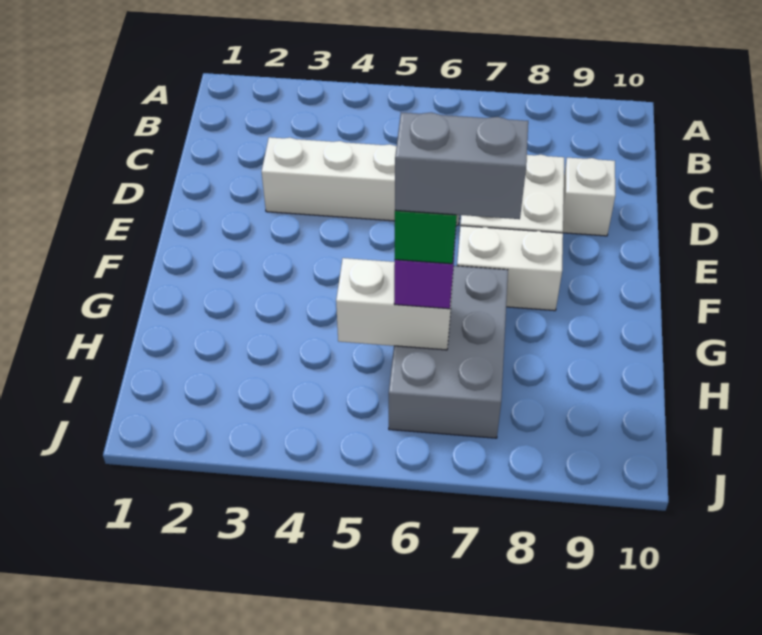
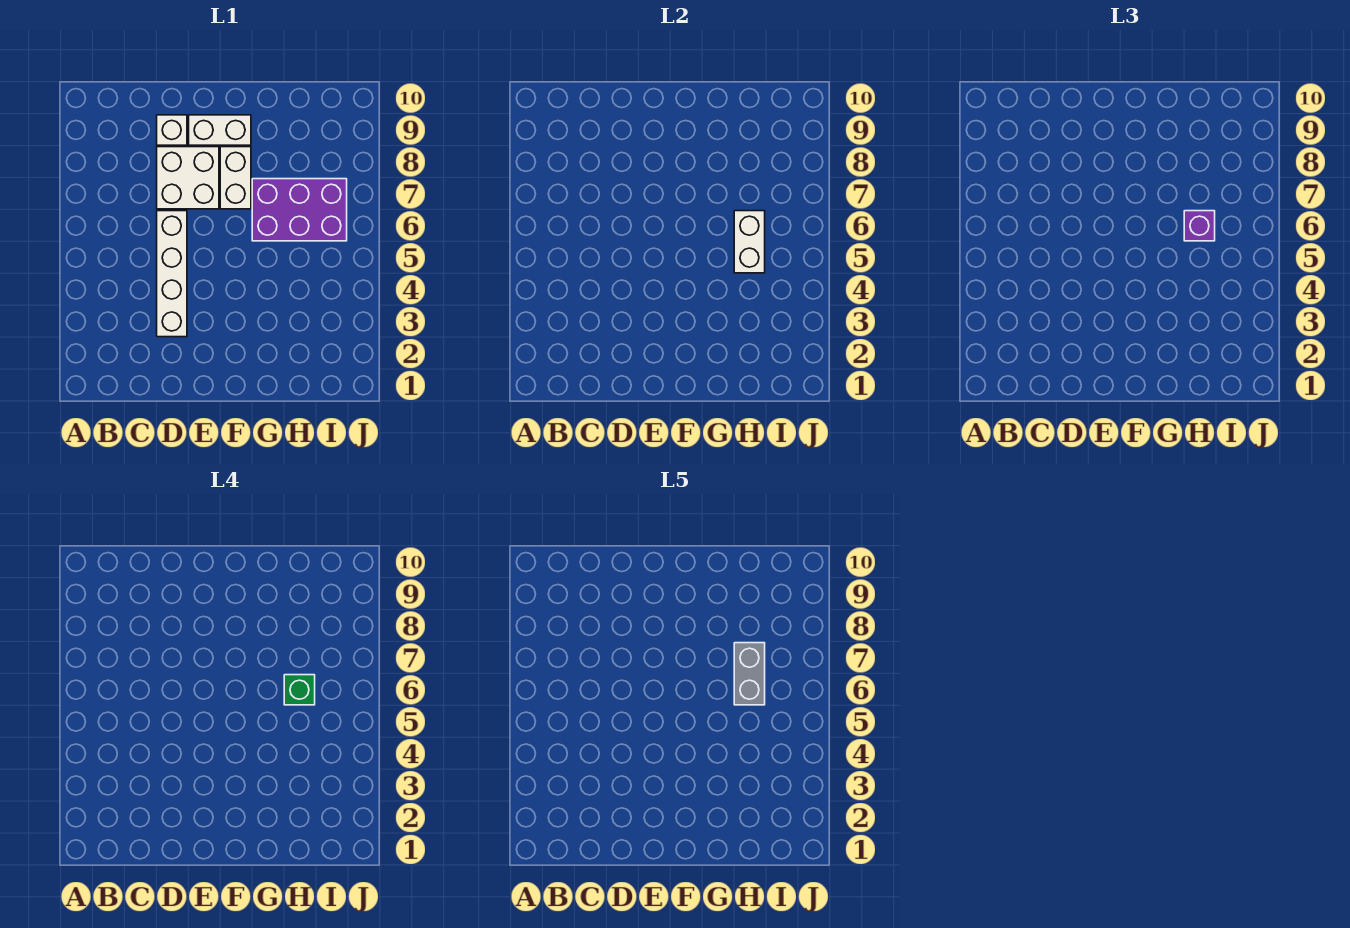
none -> white brick E9:F9 level 1
grey brick G6:I7 level 1 -> purple brick G6:I7 level 1

